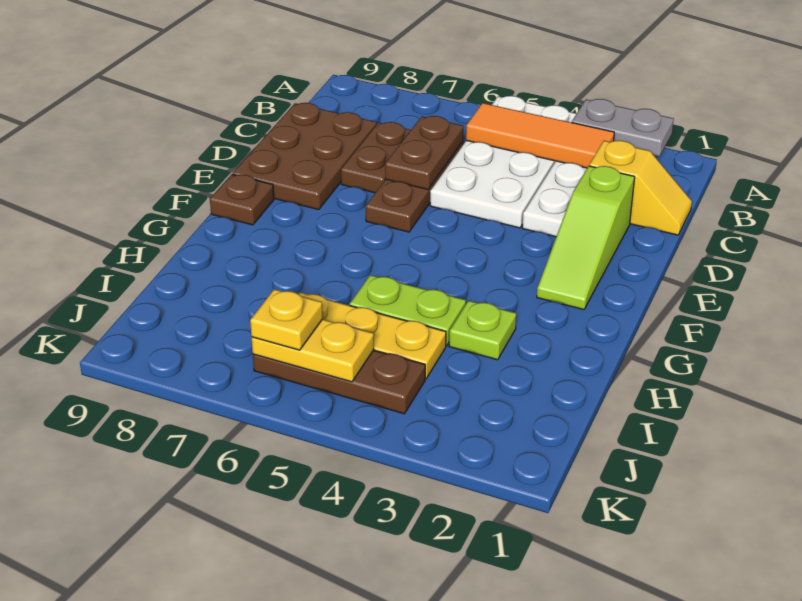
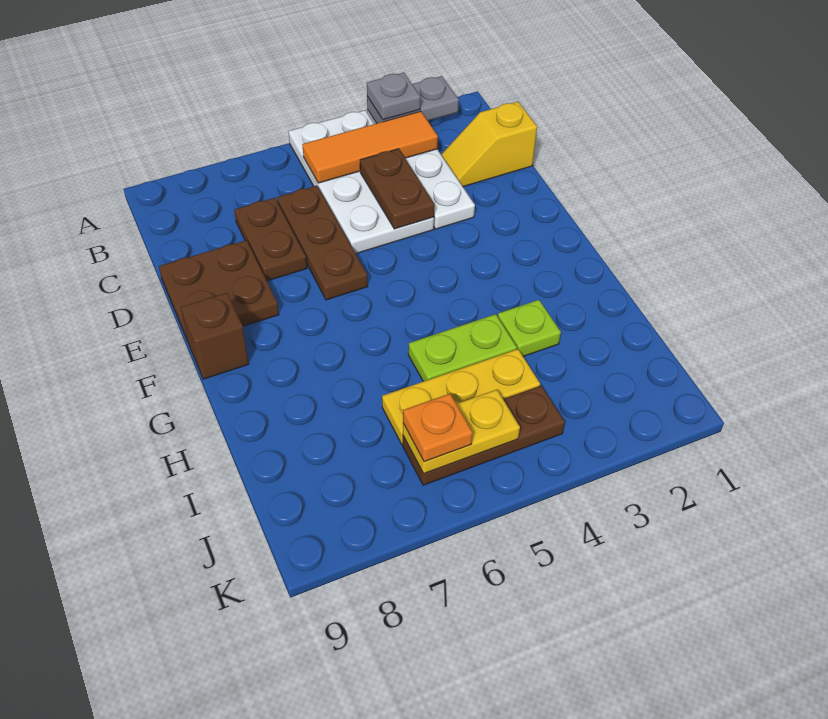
none -> grey plate A3 level 3
yellow slope C1:C2 level 1 top 2 -> yellow slope C1:C2 level 1 top 1
brown plate C6:D6 level 2 -> brown plate C4:D4 level 2
brown plate C8:E9 level 1 -> brown plate D8:E9 level 1
lime slope D2:F2 level 1 top D -> none
brown plate F9 level 1 -> brown brick F9 level 1
yellow plate J6 level 3 -> orange plate J6 level 3

